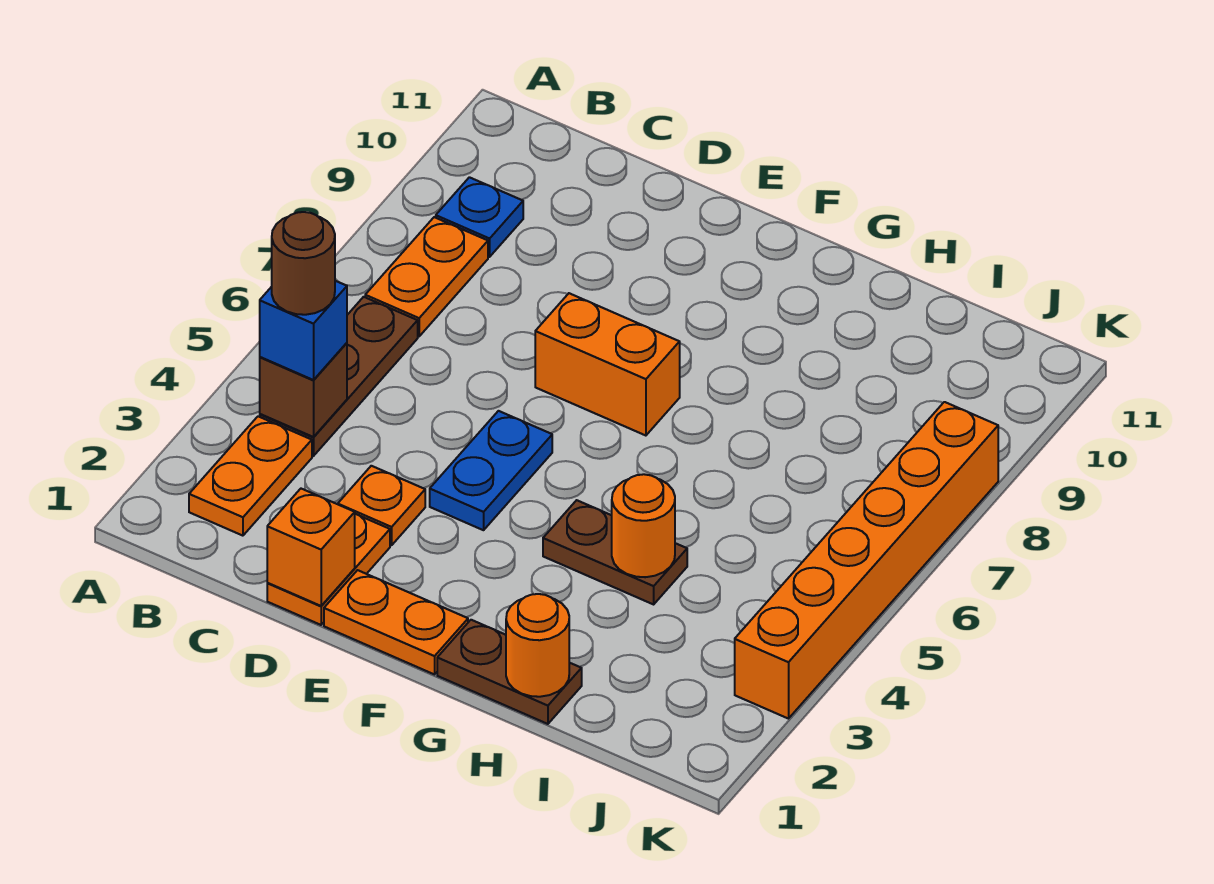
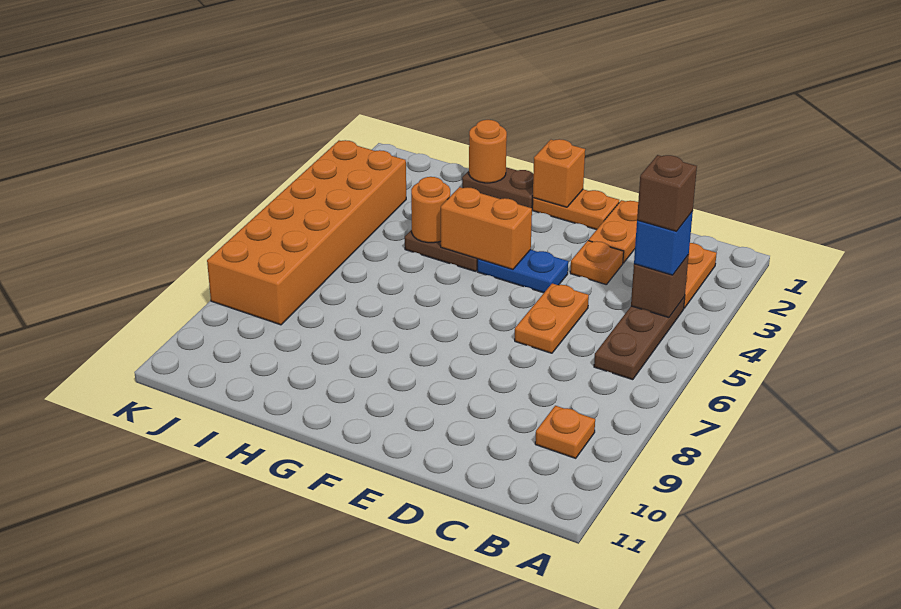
brown round brick B4 level 4 -> brown brick B4 level 4
orange plate B7:B8 level 1 -> orange plate D5:D6 level 1
blue plate B9 level 1 -> orange plate B9 level 1
orange brick D1 level 2 -> orange brick F1 level 2
blue plate E4:E5 level 1 -> blue plate E4:F4 level 1
orange brick E7:F7 level 1 -> orange brick F4:G4 level 2
orange brick K3:K8 level 1 -> orange brick J3:K8 level 1

